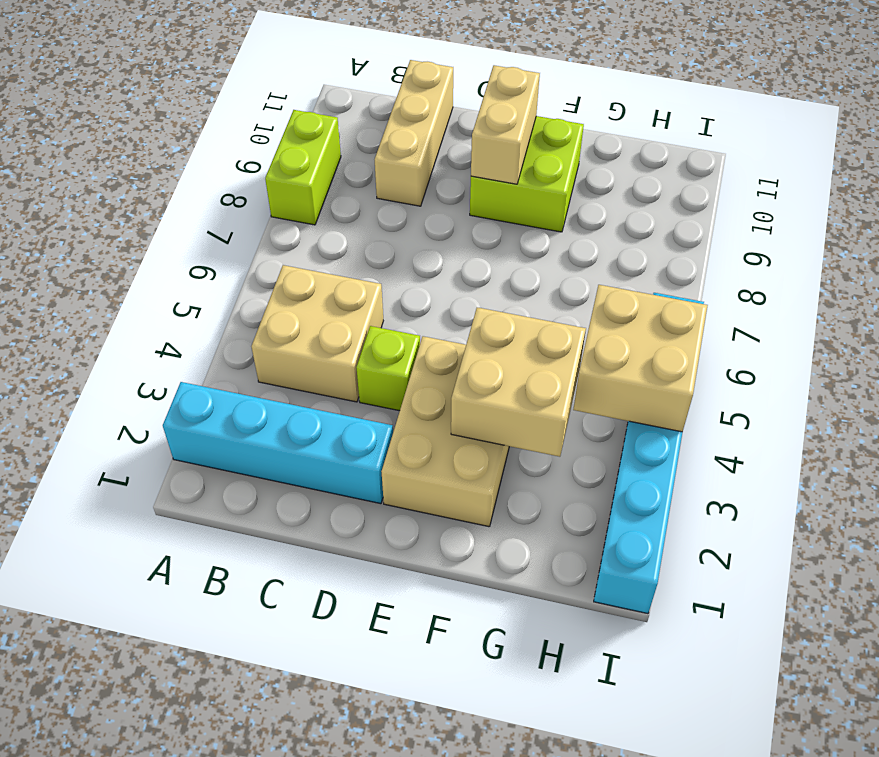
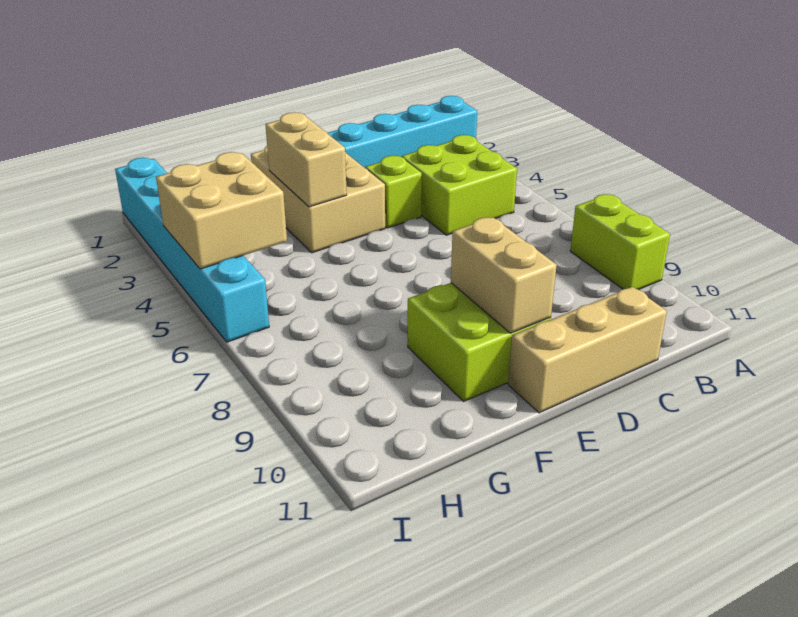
tan brick B4:C5 level 1 -> lime brick B4:C5 level 1
tan brick C9:C11 level 1 -> tan brick C11:E11 level 1
tan brick F3:G4 level 2 -> tan brick F3:F4 level 2

